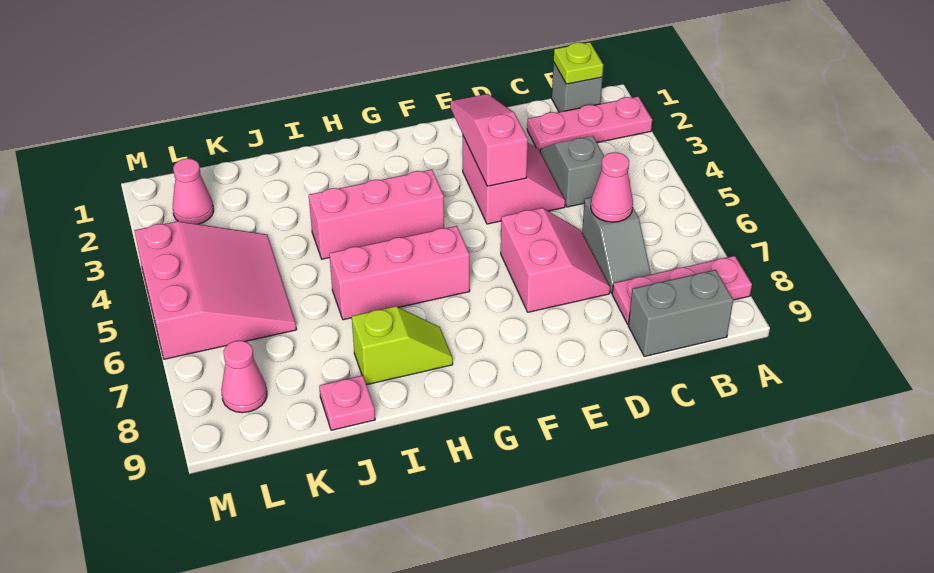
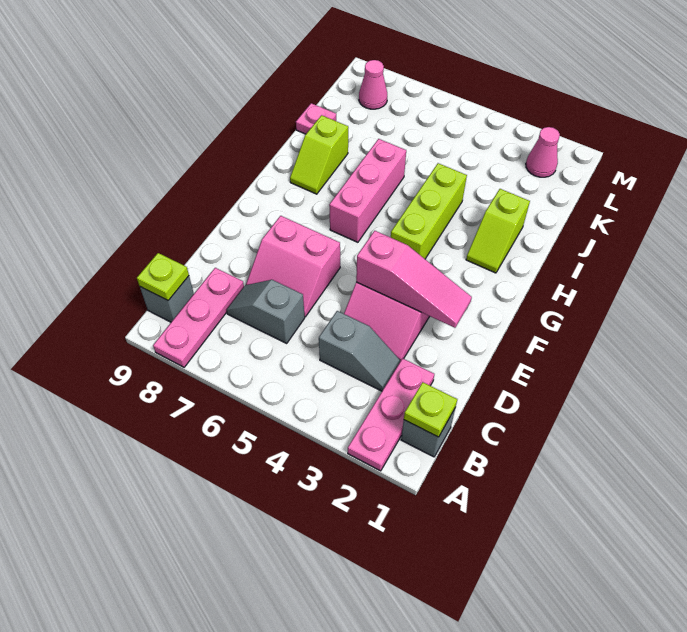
grey brick B9:C9 level 1 -> grey brick B9 level 1
none -> lime plate B9 level 2
pink cone C6 level 2 -> none
pink brick G4:I4 level 1 -> lime brick G4:I4 level 1
none -> lime slope H2:I2 level 1 top I
pink slope K4:M6 level 1 top M -> none

